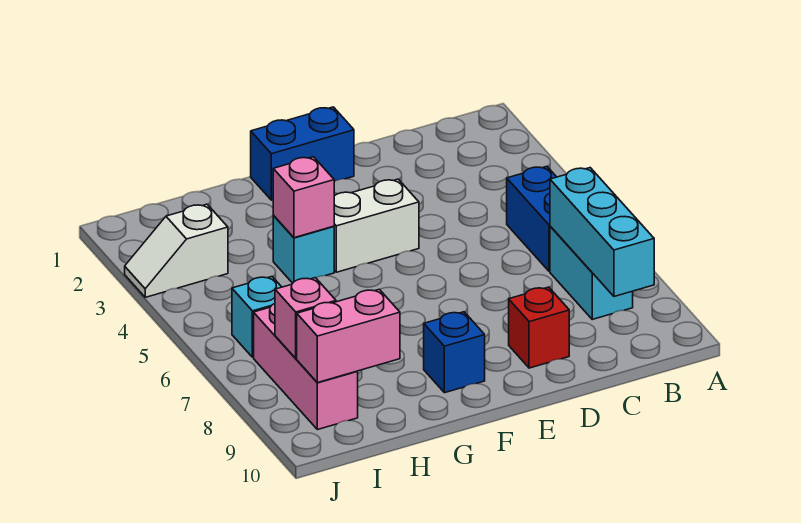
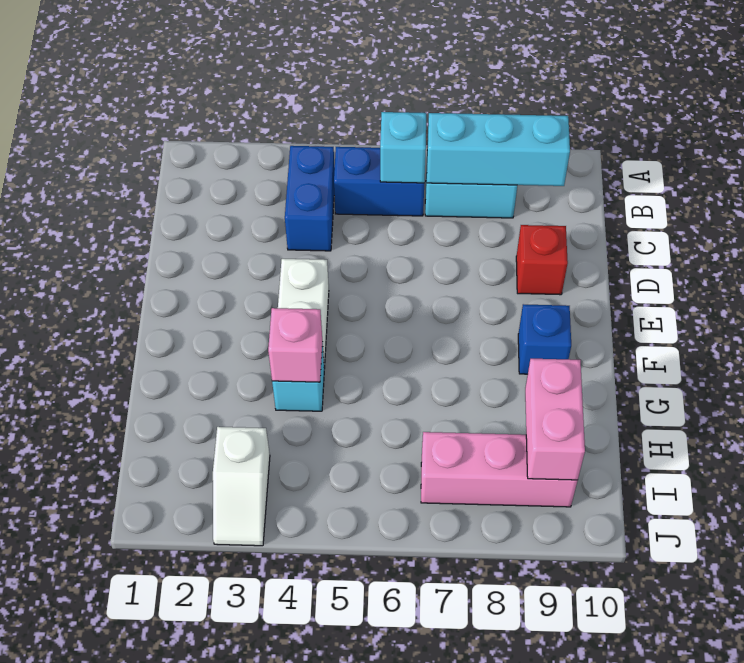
blue brick E1:F1 level 1 -> blue brick B4:C4 level 1
cyan brick I6 level 1 -> cyan brick B6 level 2
pink brick I8 level 2 -> none

